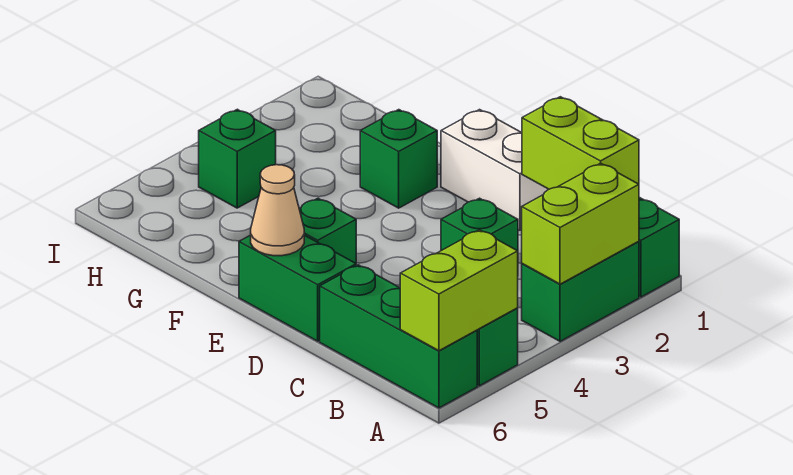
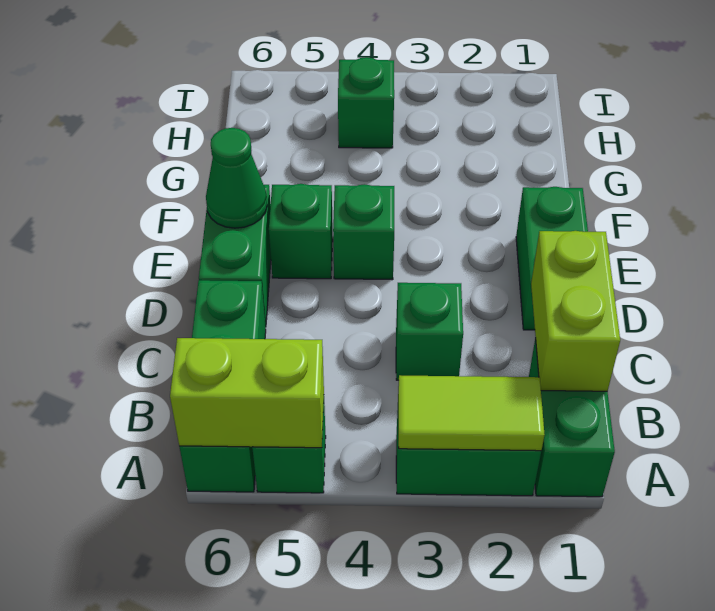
lime brick A2:A3 level 2 -> lime tile A2:A3 level 2
white brick D1:E1 level 1 -> green brick D1:E1 level 1
tan cone E6 level 2 -> green cone E6 level 2
green brick F2 level 1 -> green brick E4 level 1

